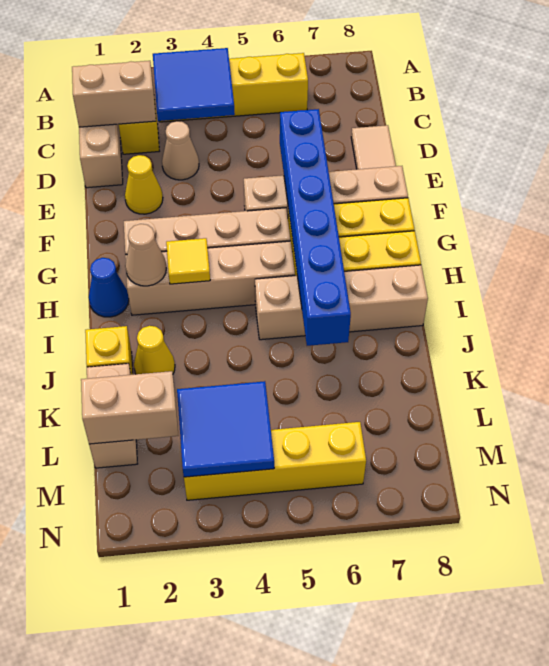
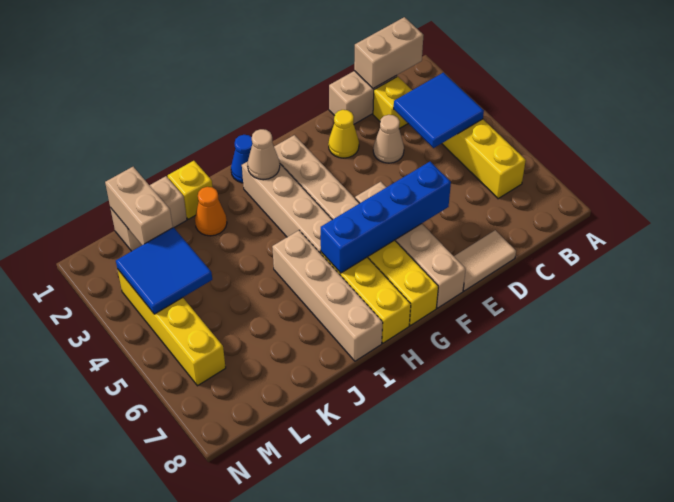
tan brick C1:C2 level 2 -> tan brick B1:C1 level 2
blue brick E6:J6 level 2 -> blue brick E6:H6 level 2
yellow tile H3 level 2 -> none
yellow cone J2 level 1 -> orange cone J2 level 1

